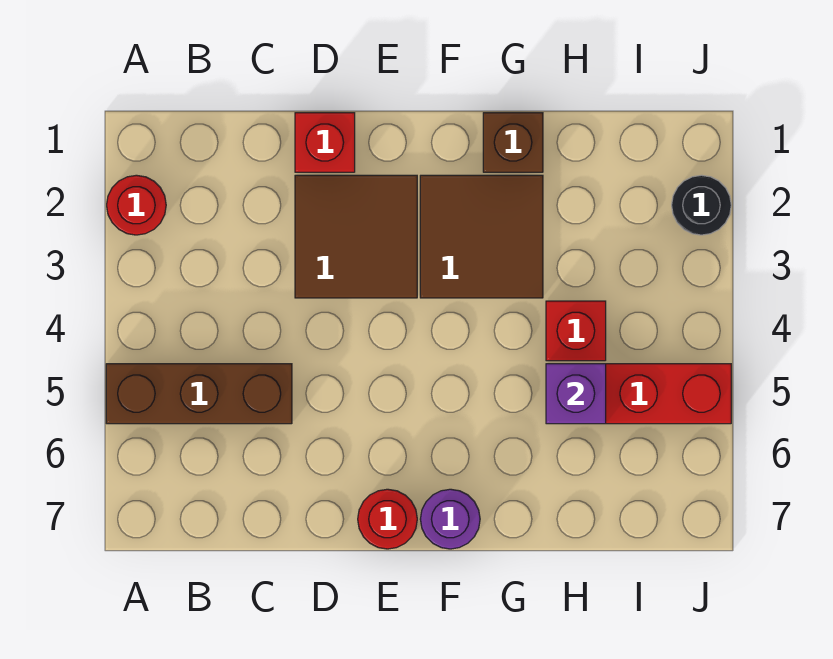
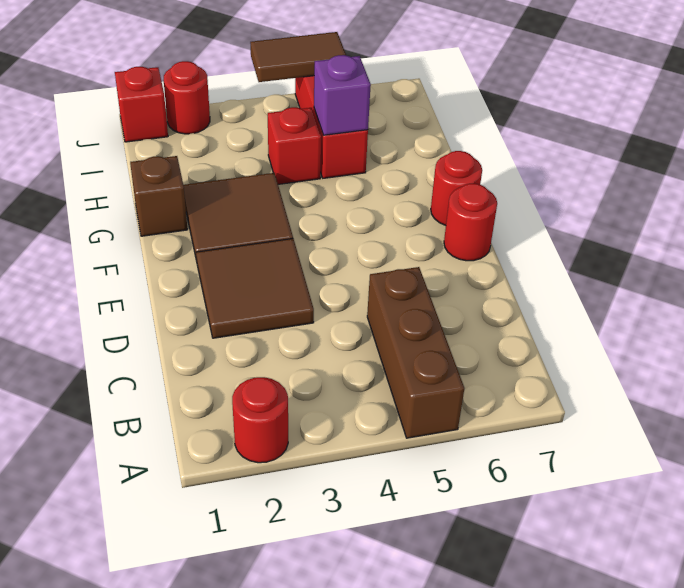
red brick D1 level 1 -> red brick J1 level 1
purple round brick F7 level 1 -> red round brick F7 level 1
black round brick J2 level 1 -> red round brick J2 level 1
none -> brown tile J4:J5 level 2

